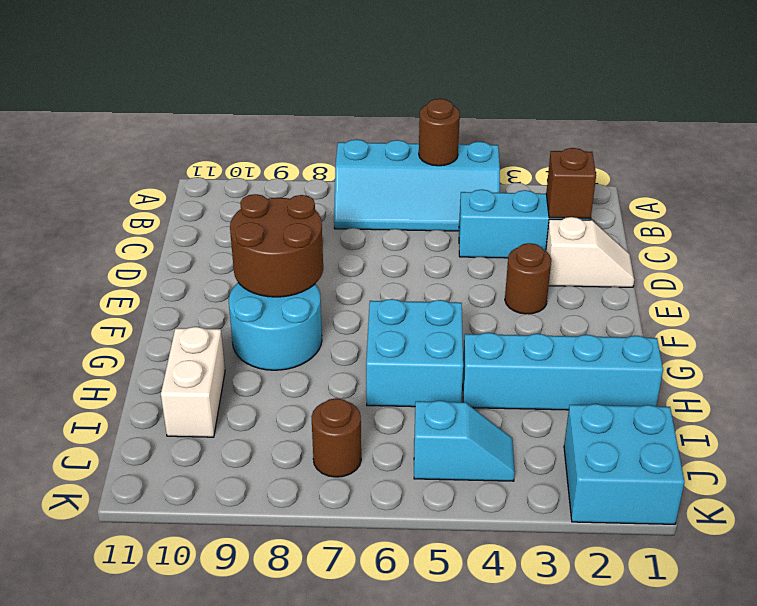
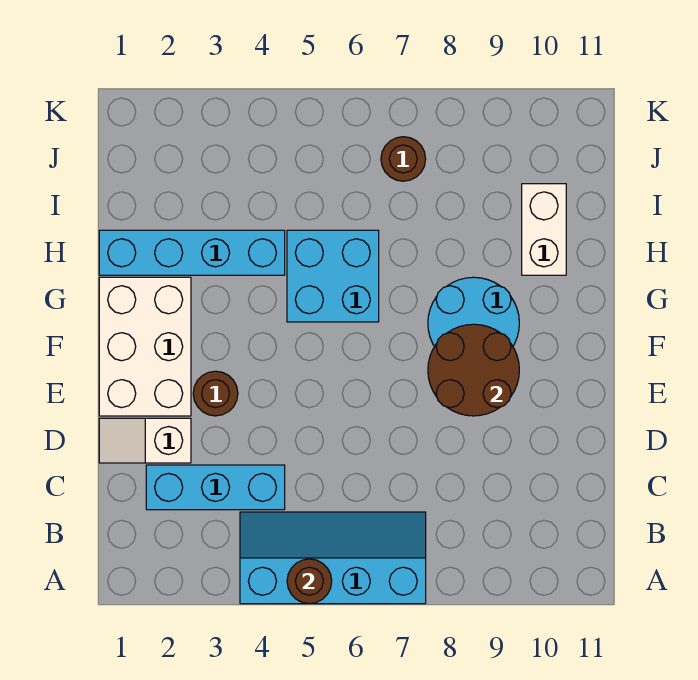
brown brick C2 level 2 -> none
none -> white brick E1:G2 level 1
cyan brick J1:K2 level 1 -> none
cyan slope J4:J5 level 1 top 5 -> none

